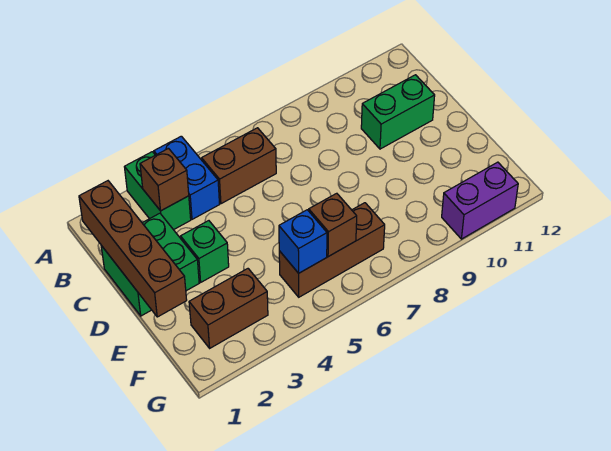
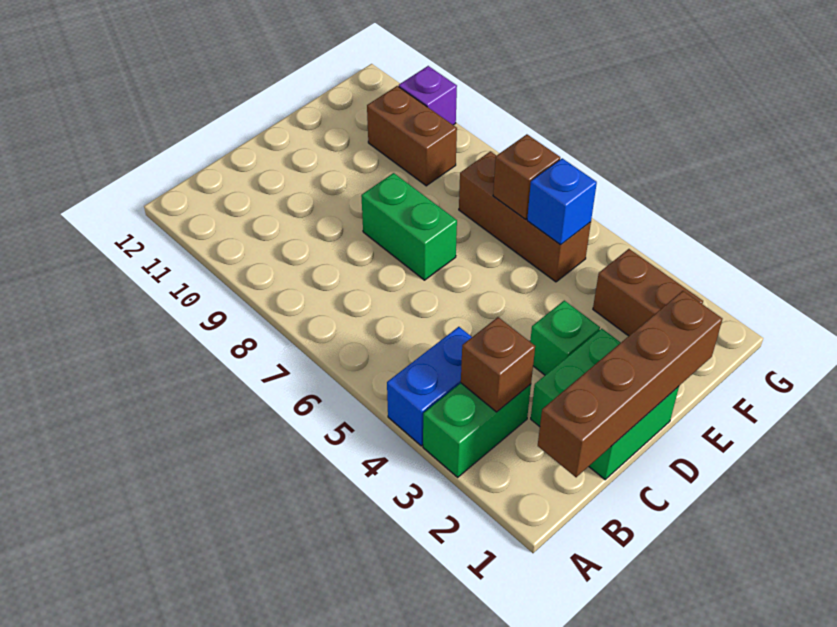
brown brick B5:B6 level 1 -> brown brick F9:F10 level 1
green brick C10:C11 level 1 -> green brick D7:D8 level 1
purple brick G10:G11 level 1 -> purple brick G10 level 1

